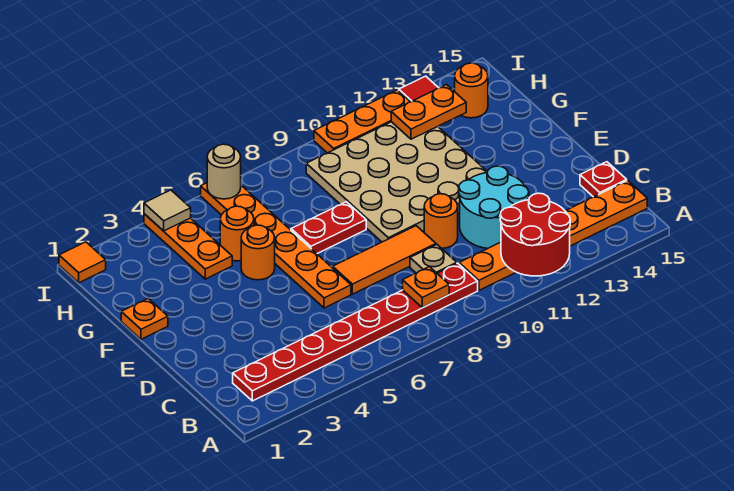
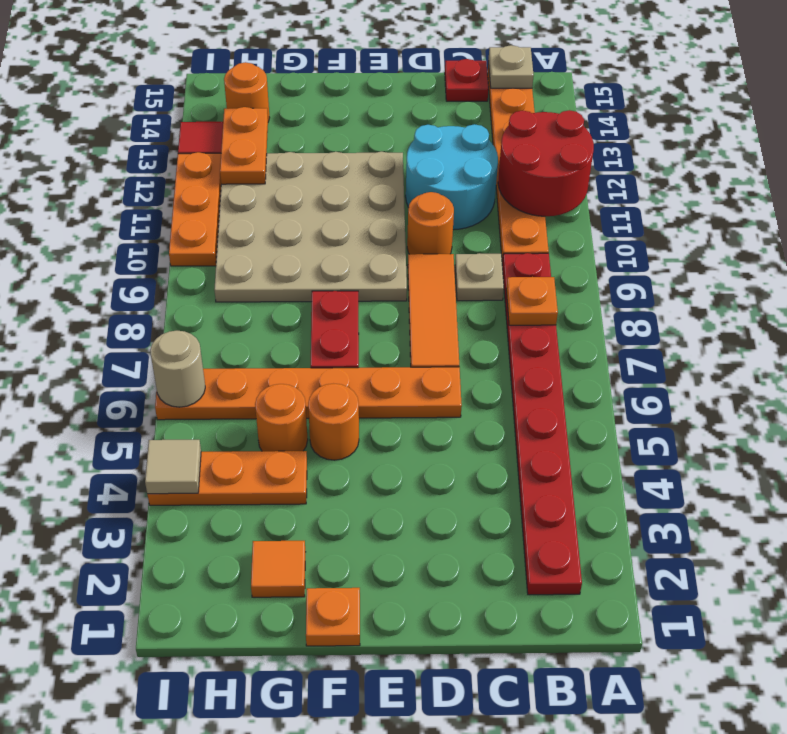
none -> tan plate B15 level 2
orange tile I1 level 1 -> orange tile G2 level 1

